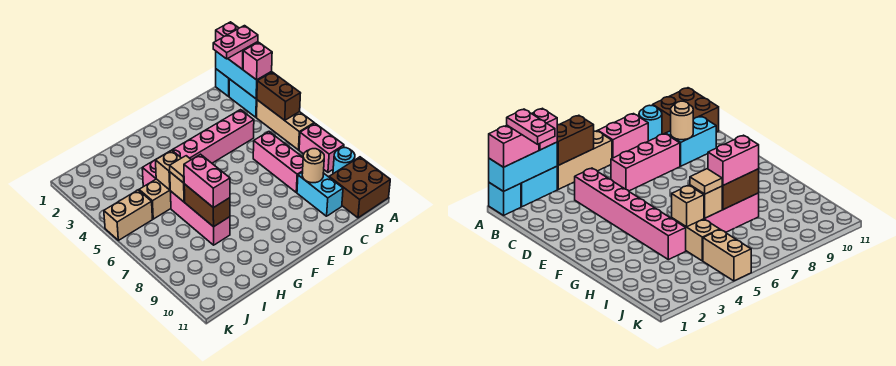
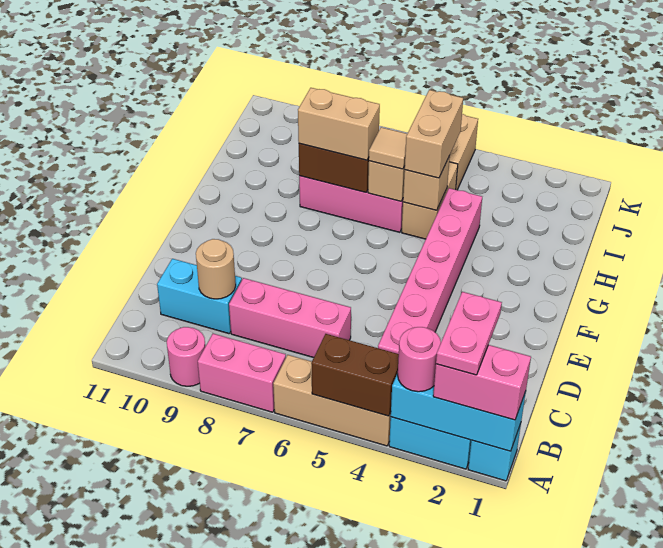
pink brick A3 level 3 -> pink round brick A3 level 3
cyan round brick A9 level 1 -> pink round brick A9 level 1
brown brick A10:B11 level 1 -> none
none -> tan brick H5:I5 level 3
pink brick H7:H8 level 3 -> tan brick H7:H8 level 3

